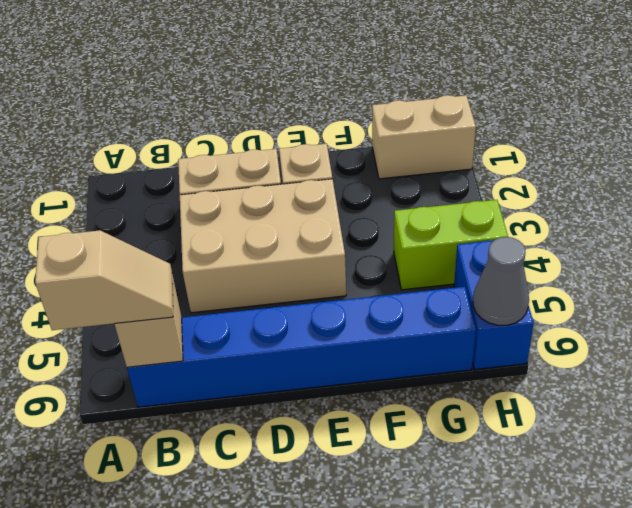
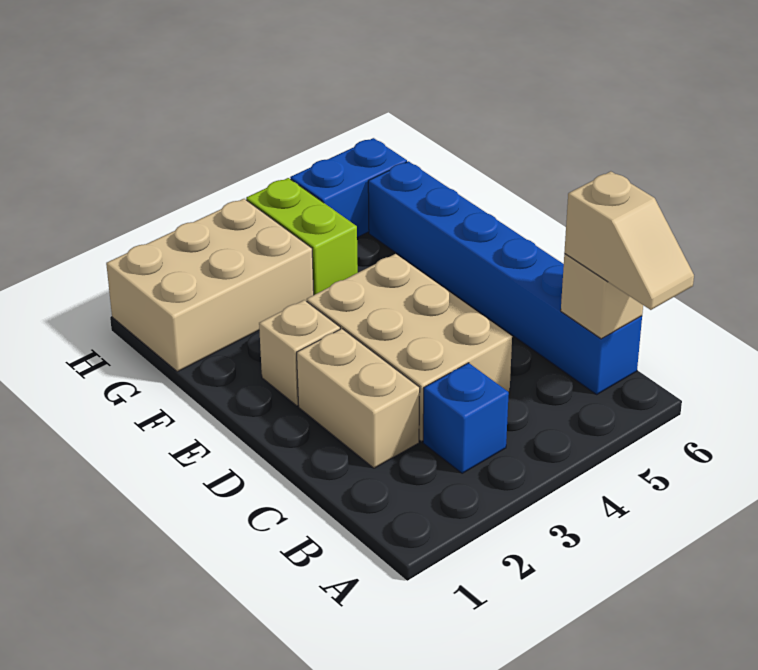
tan slope A6:B6 level 3 top A -> tan slope A6:B6 level 3 top B
none -> blue brick B3 level 1
tan brick G1:H1 level 1 -> tan brick G1:H3 level 1
grey cone H6 level 2 -> none

